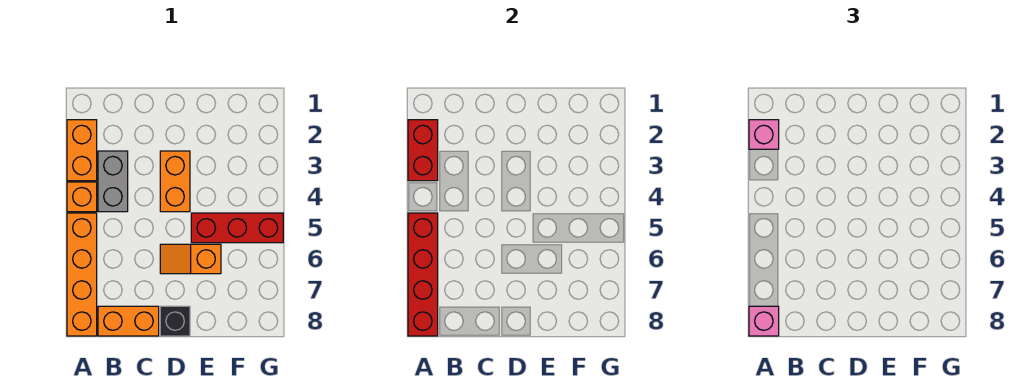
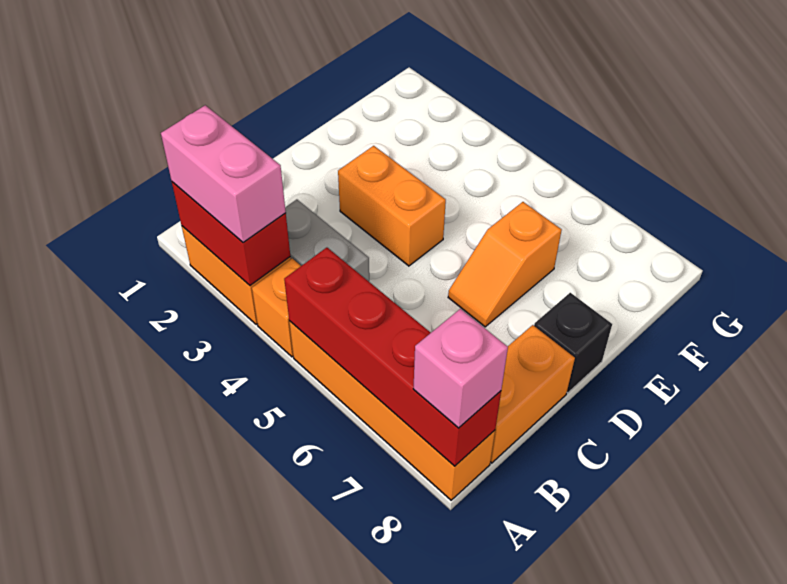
pink brick A2 level 3 -> pink brick A2:A3 level 3
red brick E5:G5 level 1 -> none

